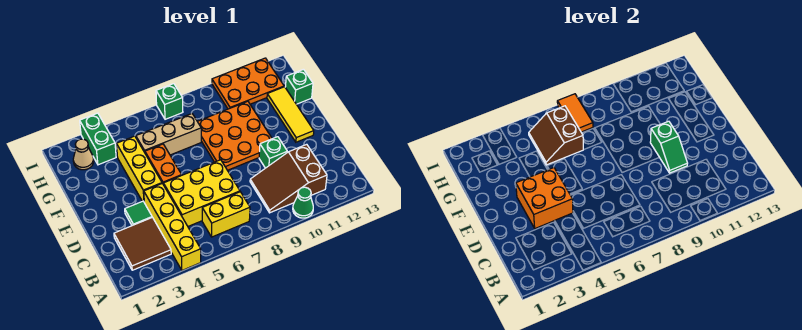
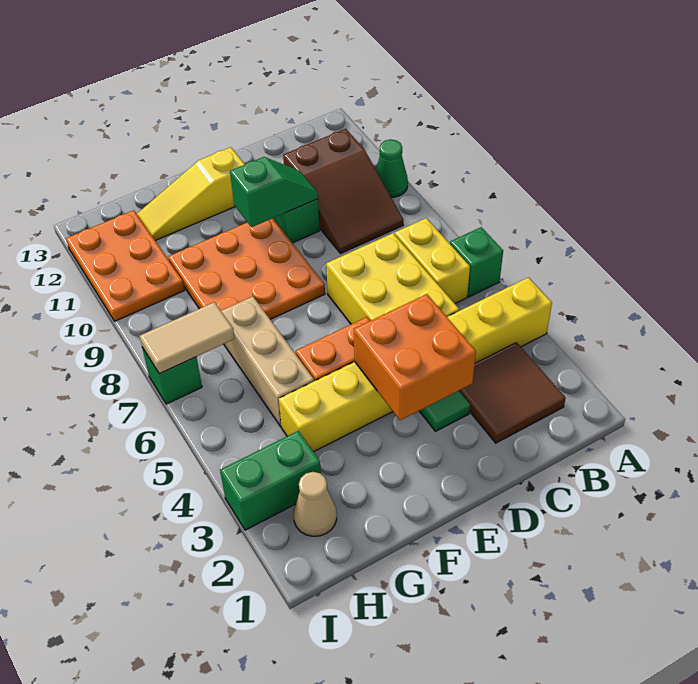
yellow tile E12:G12 level 1 -> yellow slope E12:G12 level 1 top E
brown slope G5:H6 level 2 top 6 -> none
green brick G13 level 1 -> green brick A6 level 1
orange tile H7:I7 level 2 -> tan tile H7:I7 level 2

